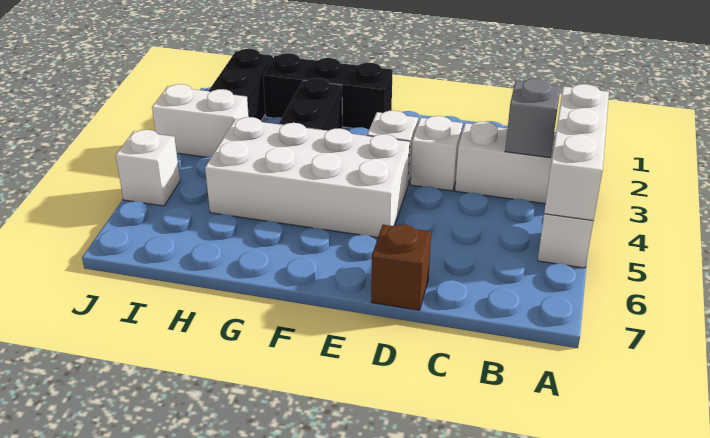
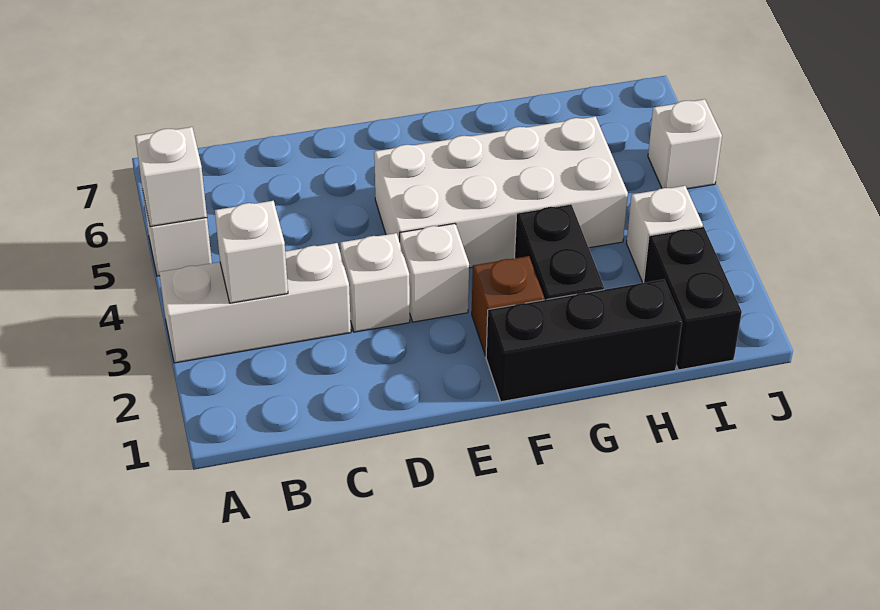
white brick A3:A5 level 2 -> white brick A5 level 2
grey brick B3 level 2 -> white brick B3 level 2
brown brick D7 level 1 -> brown brick F2 level 1
white brick I3:J3 level 1 -> white brick I3 level 1

